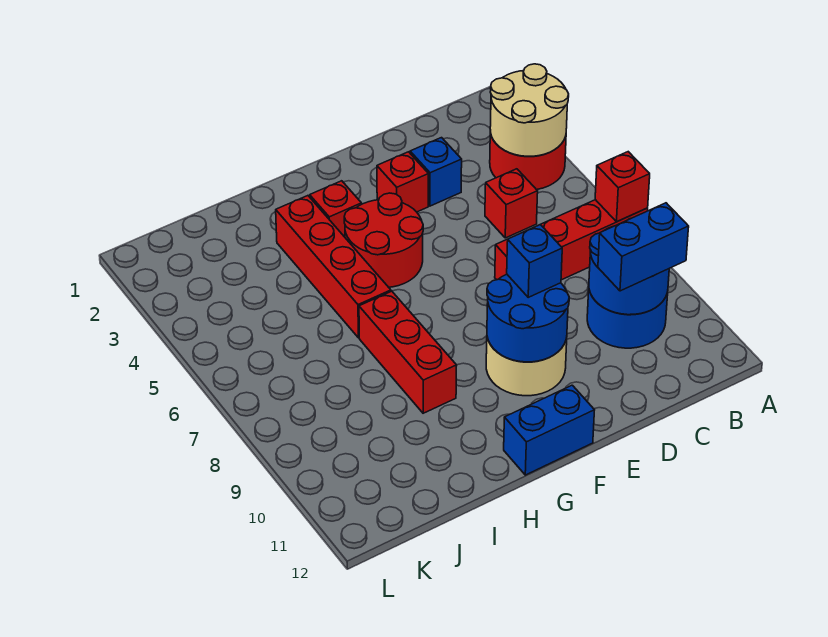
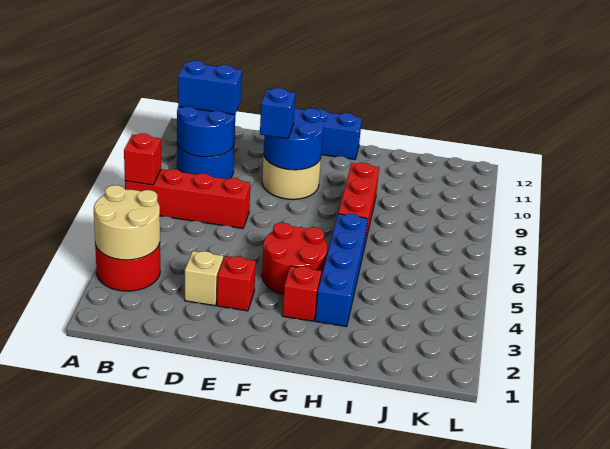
red brick C5 level 1 -> none
blue brick D3 level 1 -> tan brick D3 level 1
red brick H3:H6 level 1 -> blue brick H3:H6 level 1

